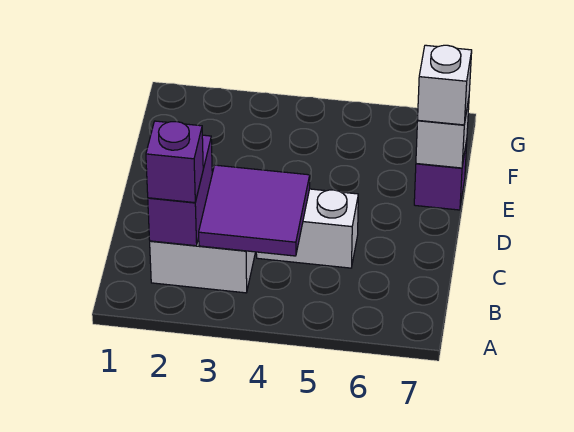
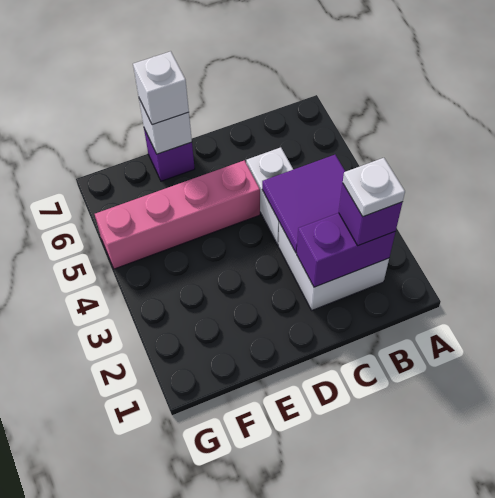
none -> white plate B2 level 4
none -> pink brick D5:G5 level 1

